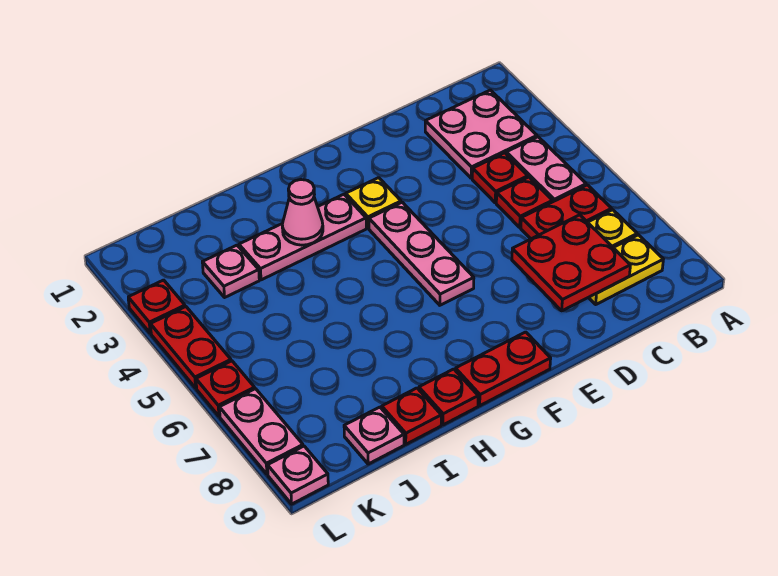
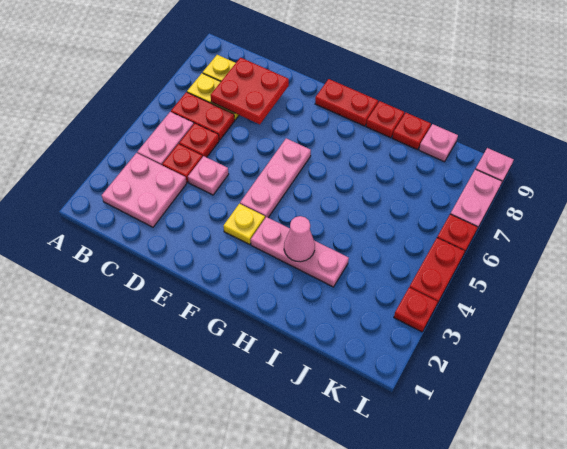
pink plate J3 level 1 -> pink plate D4 level 1

